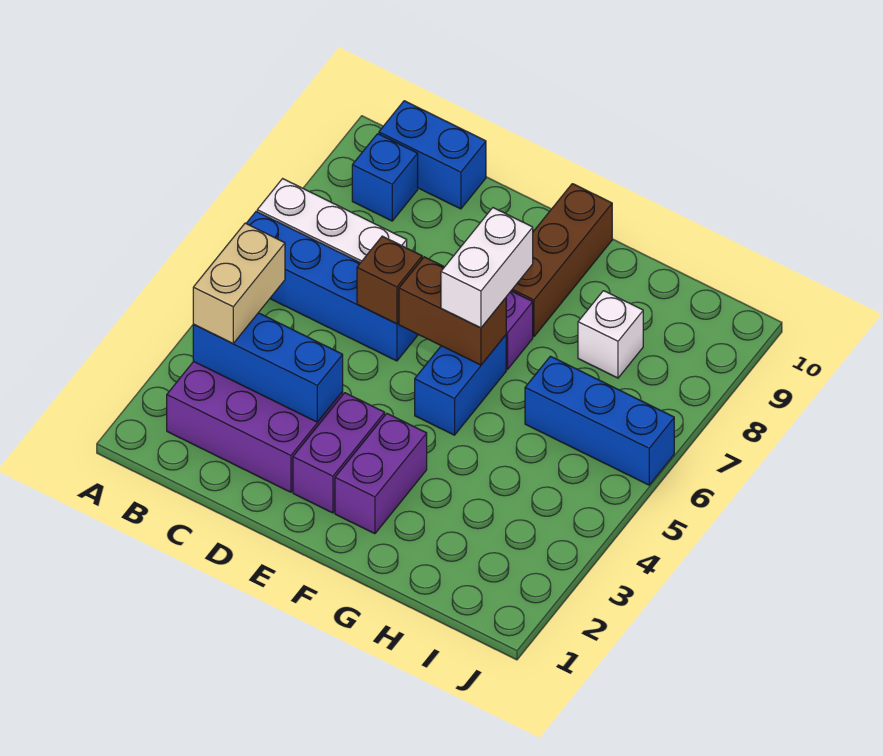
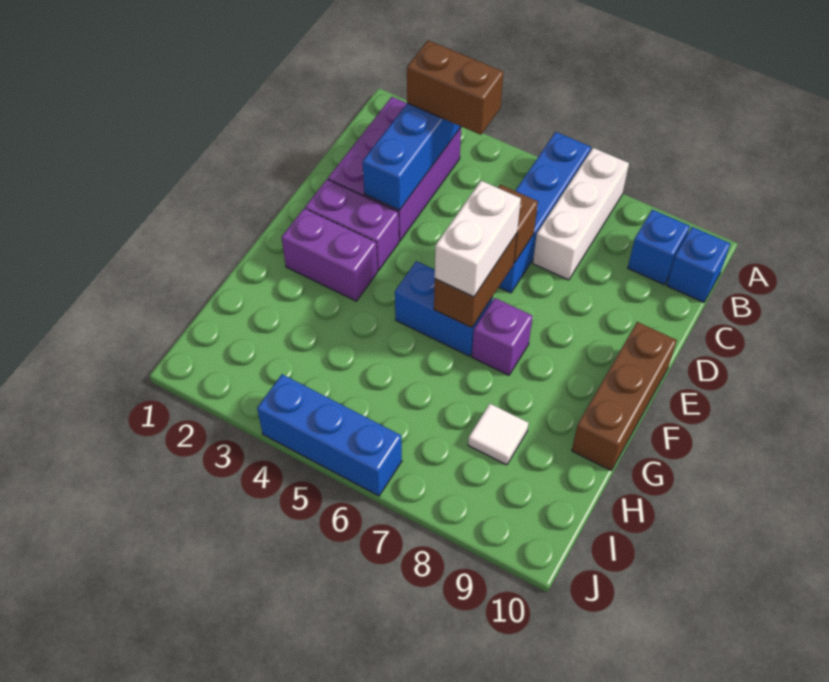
tan brick B3:B4 level 3 -> brown brick B3:B4 level 3
blue brick B10:C10 level 1 -> blue brick B10 level 1
white brick F6:F7 level 3 -> white brick E6:F6 level 3
brown brick F8:F10 level 1 -> brown brick E10:G10 level 1
blue brick H6:J6 level 1 -> blue brick J4:J6 level 1
white brick H8 level 1 -> white tile H8 level 1

